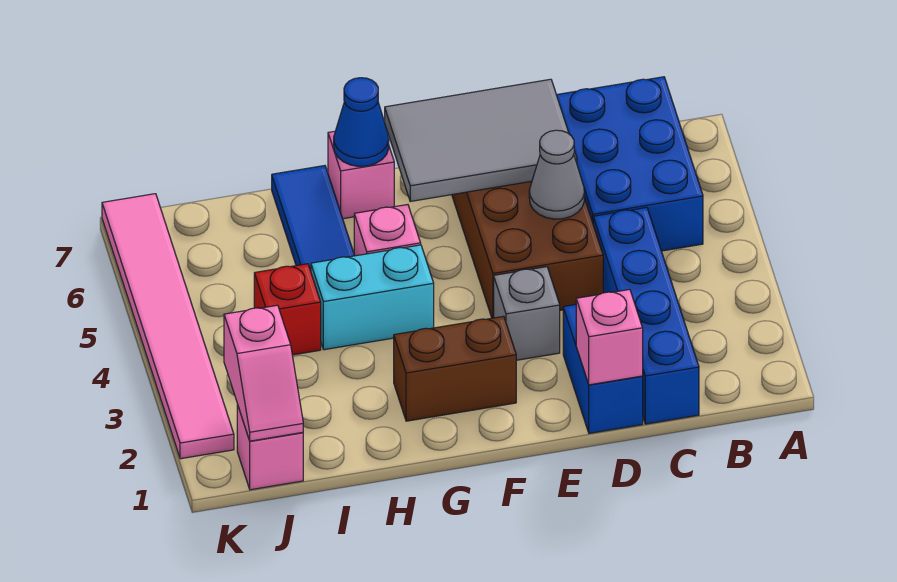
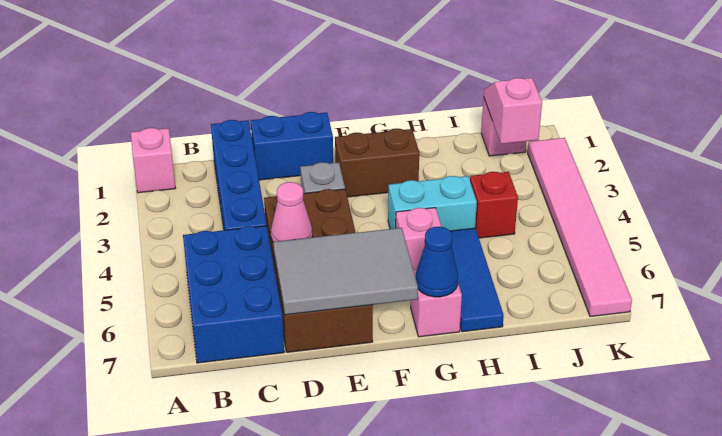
blue brick D1:D2 level 1 -> blue brick D1:E1 level 1
pink brick D1 level 2 -> pink brick A1 level 1
grey cone D5 level 2 -> pink cone D5 level 2

